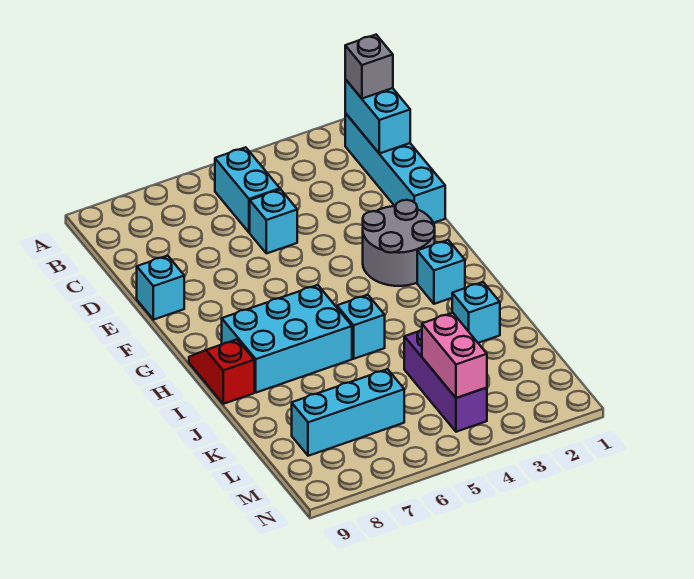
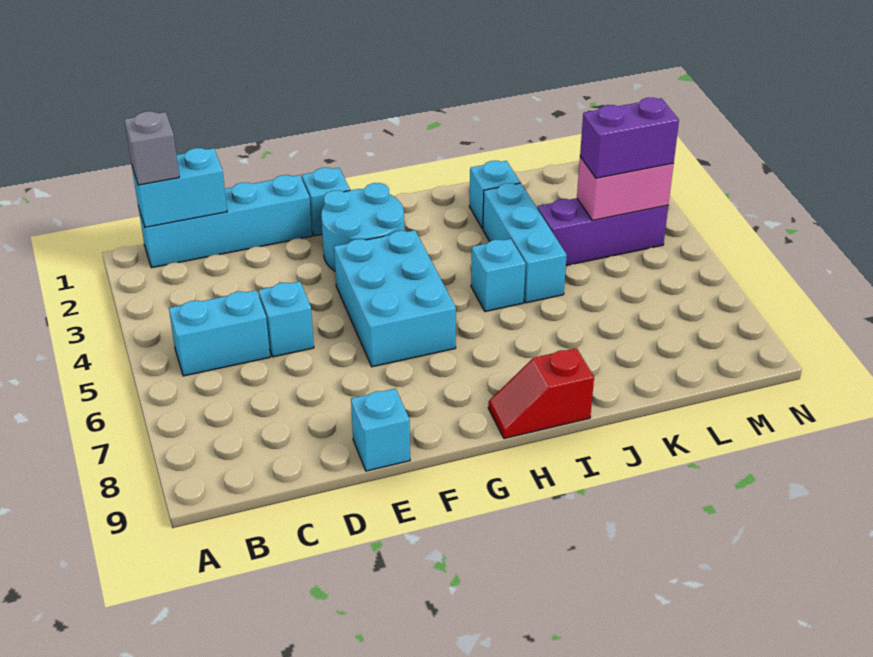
grey round brick F2:G3 level 1 -> cyan round brick F2:G3 level 1
cyan brick H2 level 1 -> cyan brick F1 level 1
cyan brick H6:I8 level 1 -> cyan brick F4:G6 level 1
none -> purple brick L4:M4 level 3
cyan brick L6:L8 level 1 -> cyan brick J3:J5 level 1

